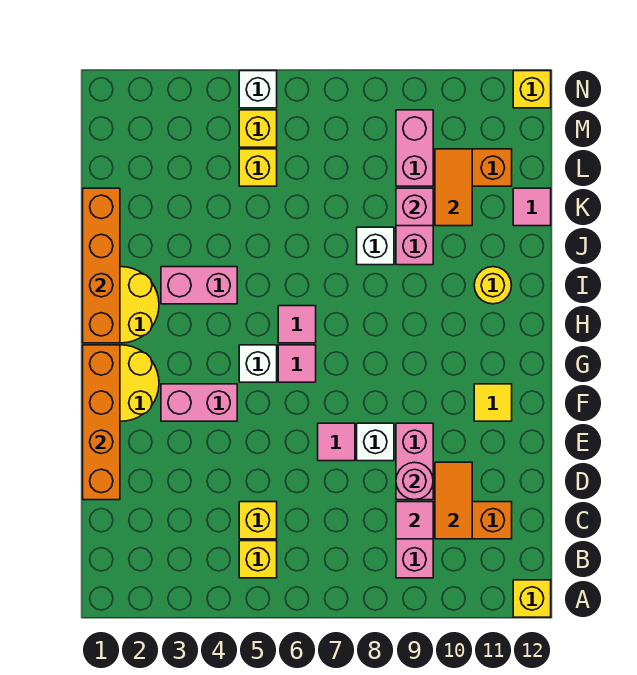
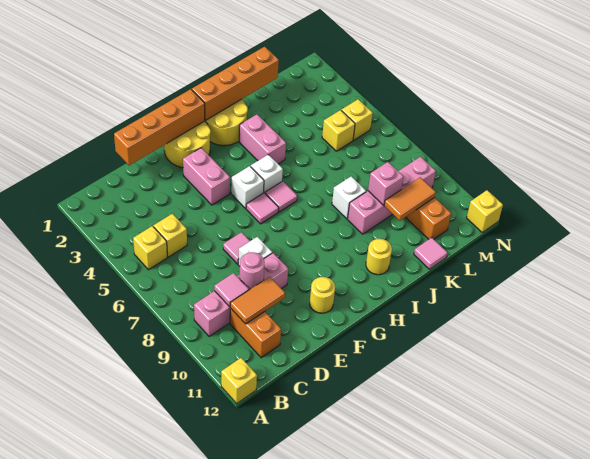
yellow tile F11 level 1 -> yellow round brick F11 level 1
white brick N5 level 1 -> white brick H5 level 1

